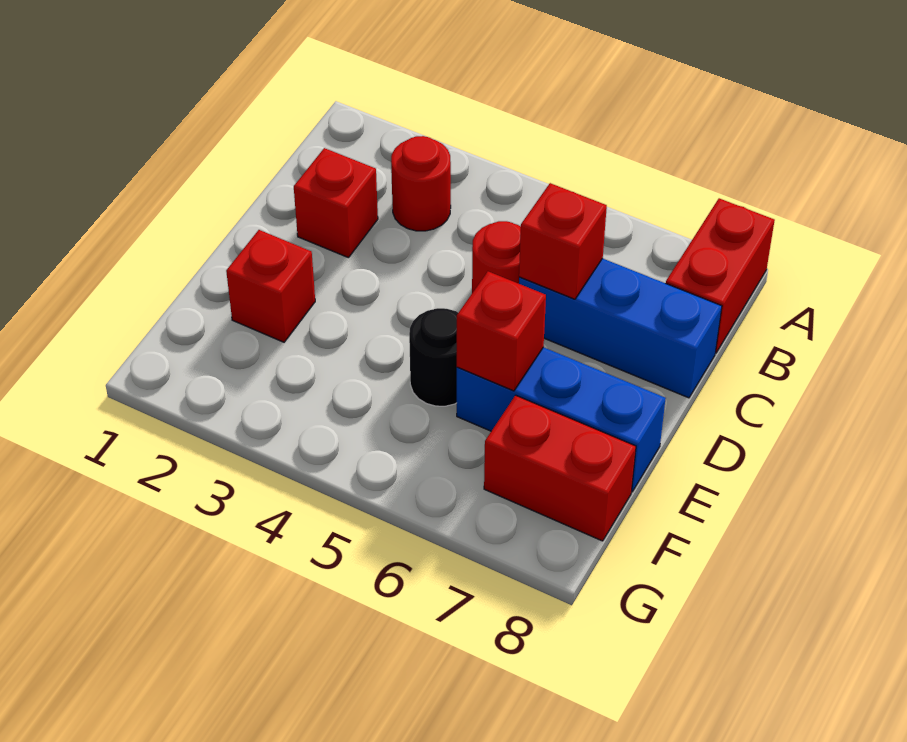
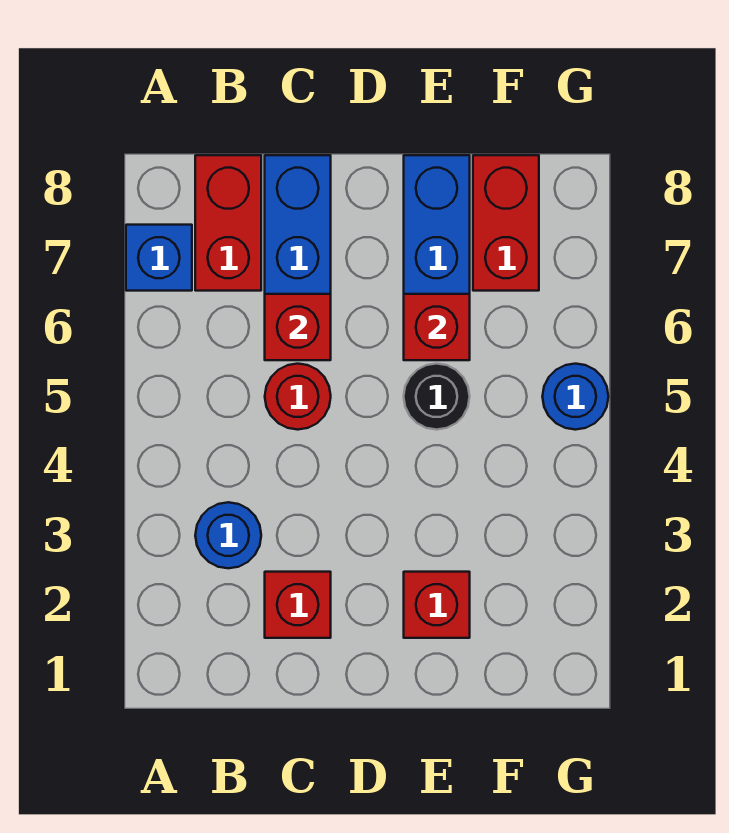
none -> blue brick A7 level 1
red brick A8:B8 level 1 -> red brick B7:B8 level 1
red round brick B3 level 1 -> blue round brick B3 level 1
none -> blue round brick G5 level 1

